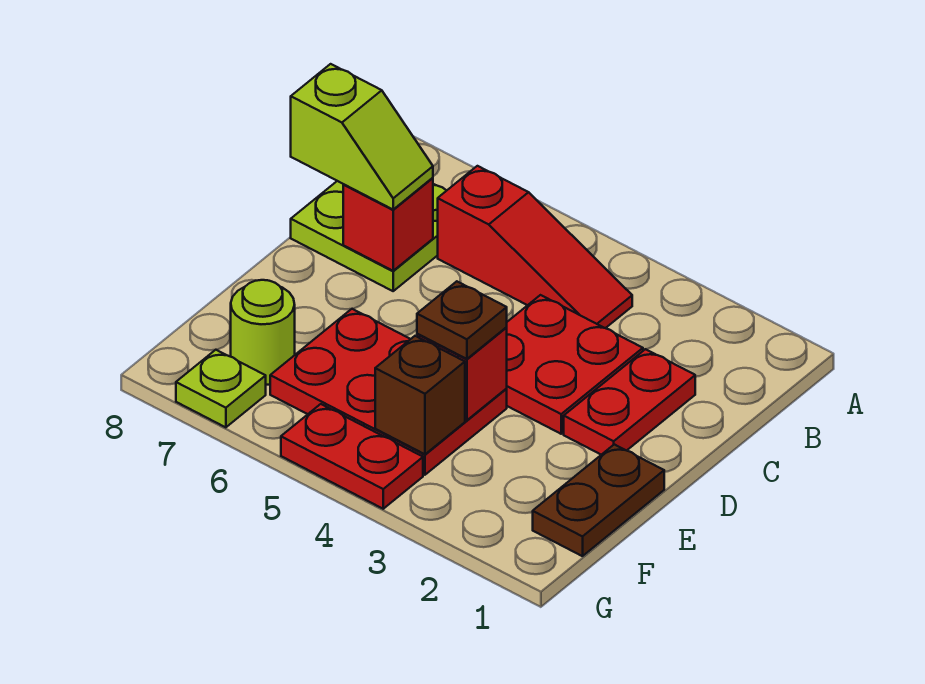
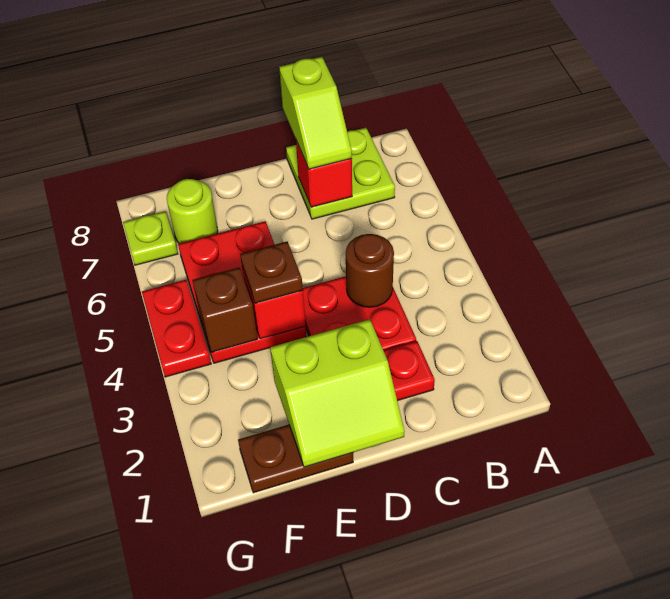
red slope B4:B6 level 1 top 6 -> none
none -> brown round brick C4 level 2
none -> lime slope D1:E2 level 2 top 2

